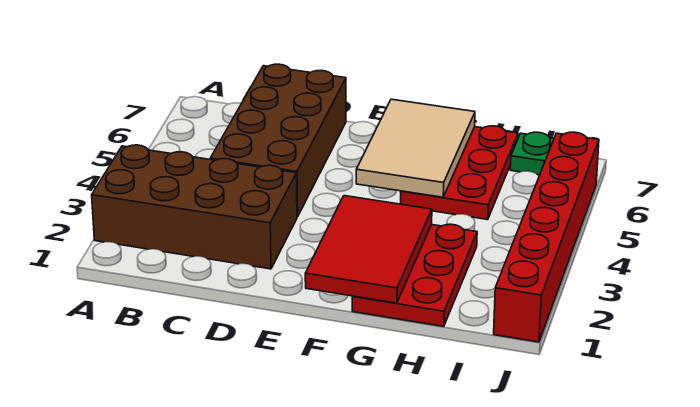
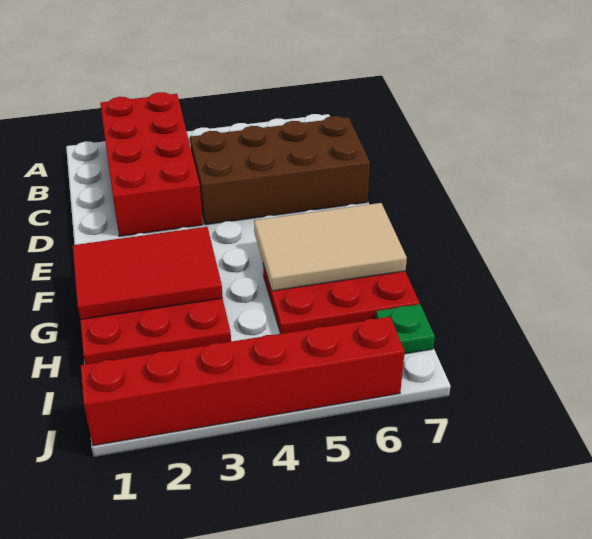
brown brick A2:D3 level 1 -> red brick A2:D3 level 1

